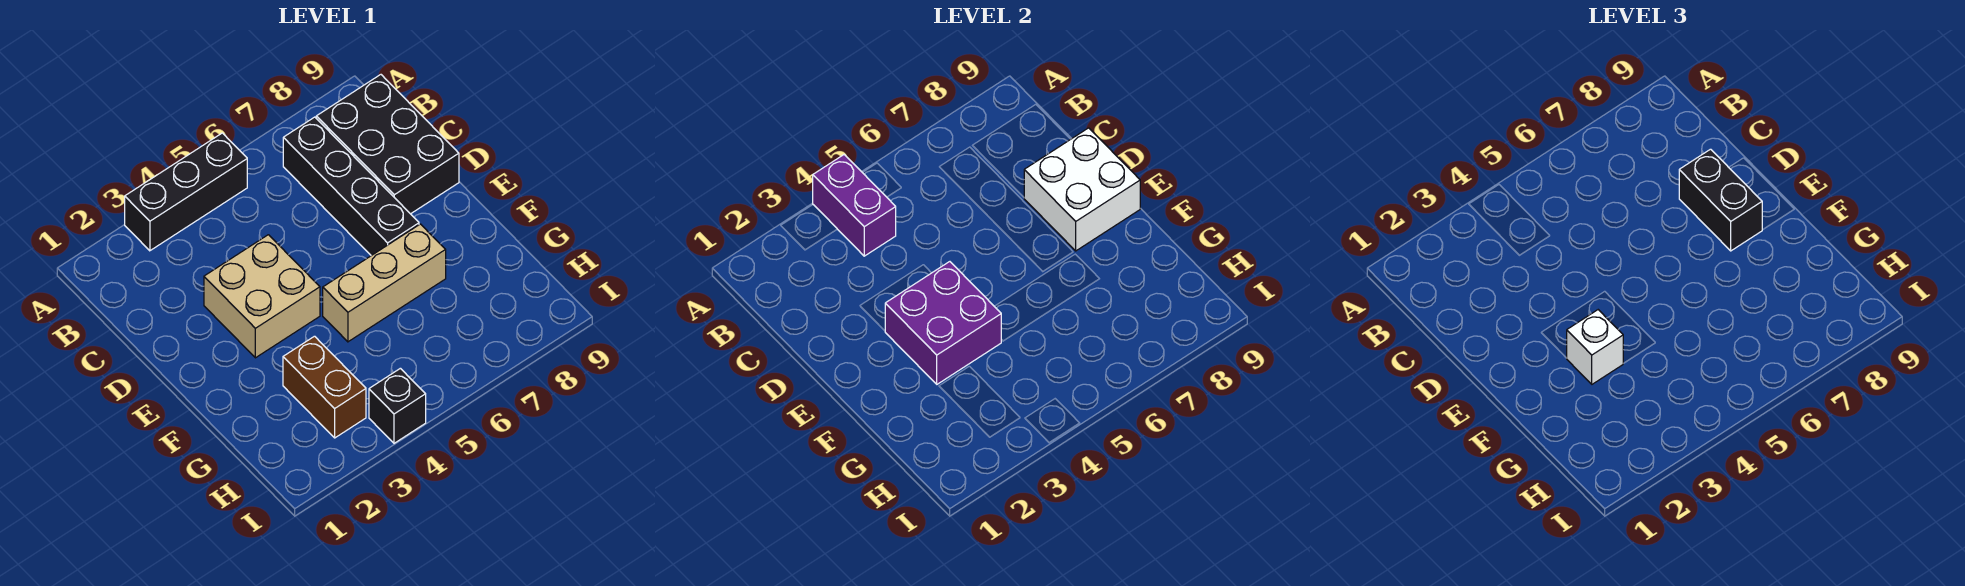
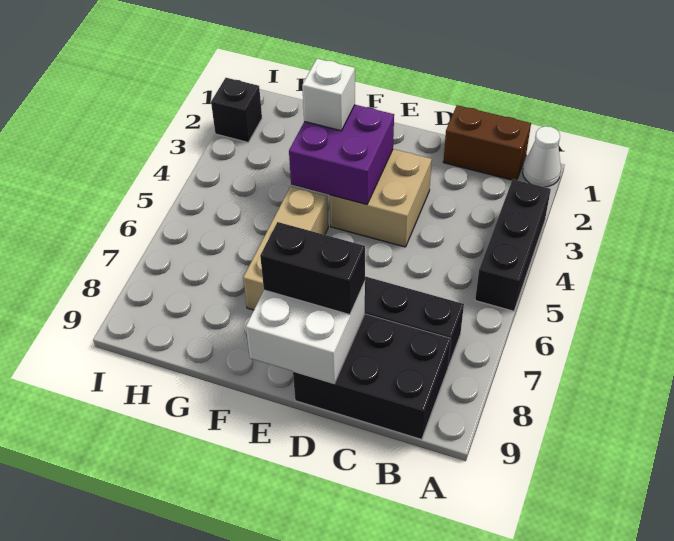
none -> white cone A1 level 1
purple brick A4:B4 level 2 -> none
brown brick G3:H3 level 1 -> brown brick B1:C1 level 1
black brick I4 level 1 -> black brick I2 level 1

